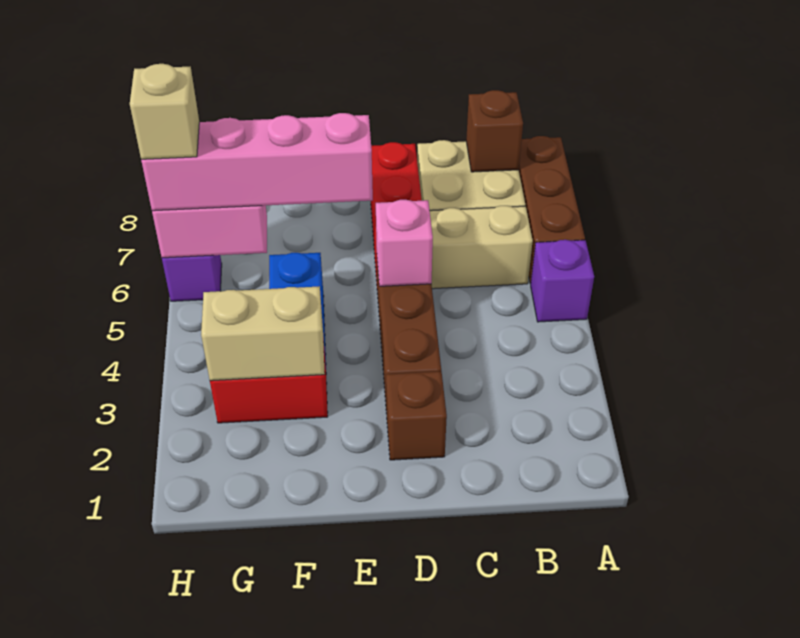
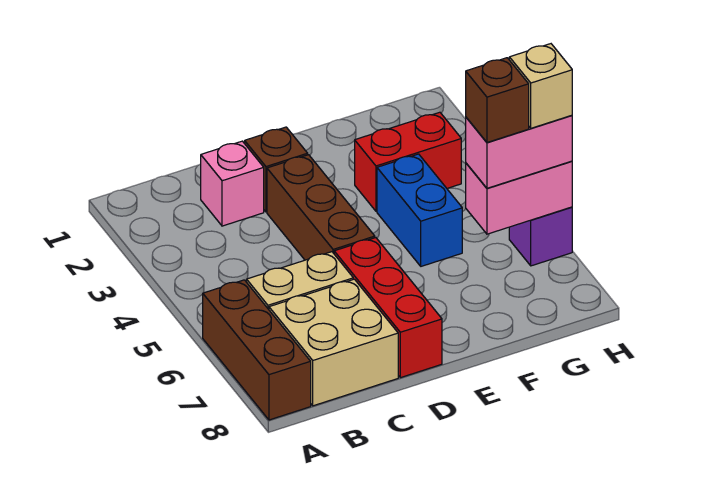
purple brick A5 level 1 -> none
brown brick B8 level 2 -> brown brick G6 level 4
pink brick D5 level 2 -> pink brick C2 level 1
pink brick E6:H6 level 3 -> pink brick G6:H6 level 3
tan brick F3:G3 level 2 -> none

